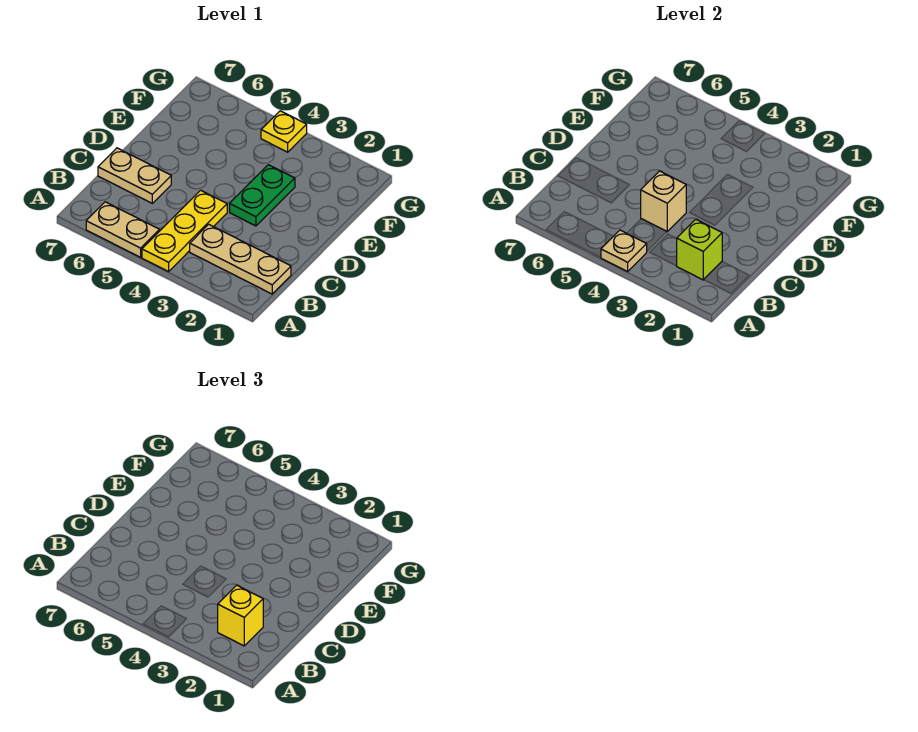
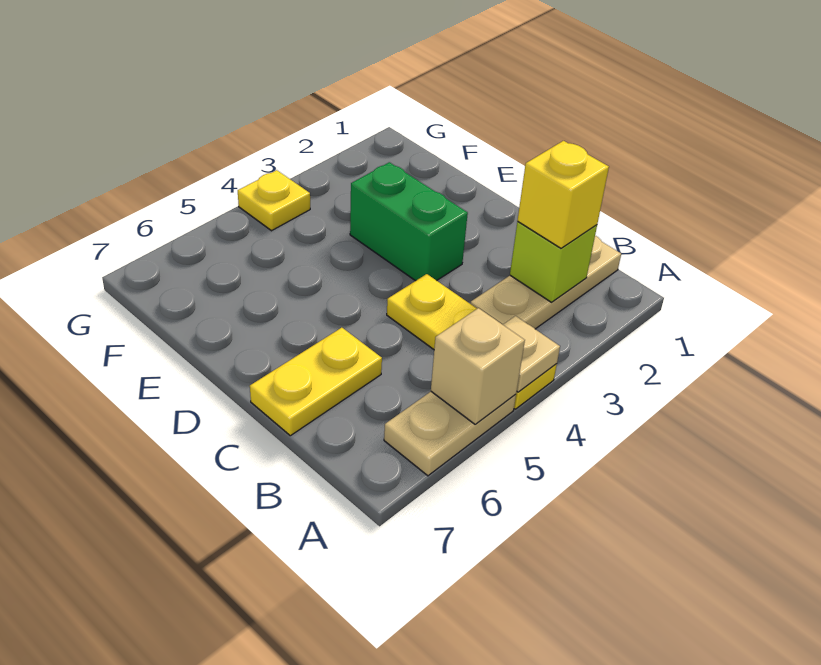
tan brick C4 level 2 -> tan brick A5 level 2
tan plate C6:C7 level 1 -> yellow plate C6:C7 level 1
green plate D3:E3 level 1 -> green brick D3:E3 level 1

